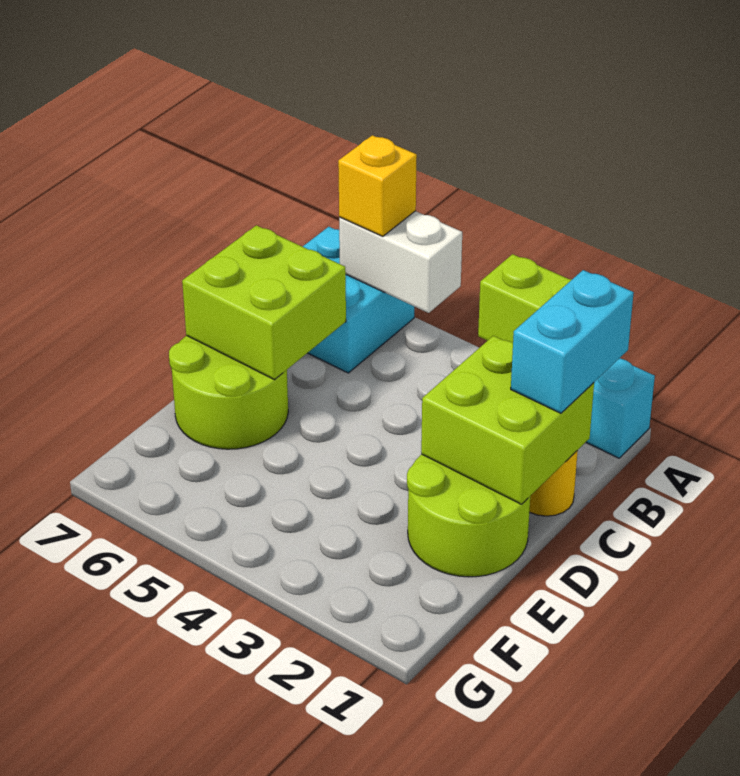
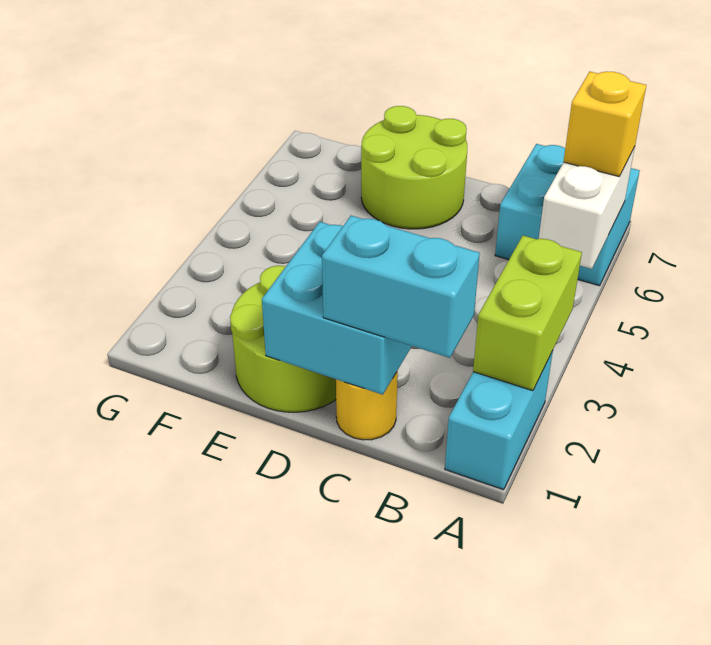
lime brick C1:D2 level 2 -> cyan brick C1:D2 level 2
lime brick C6:D7 level 2 -> none

